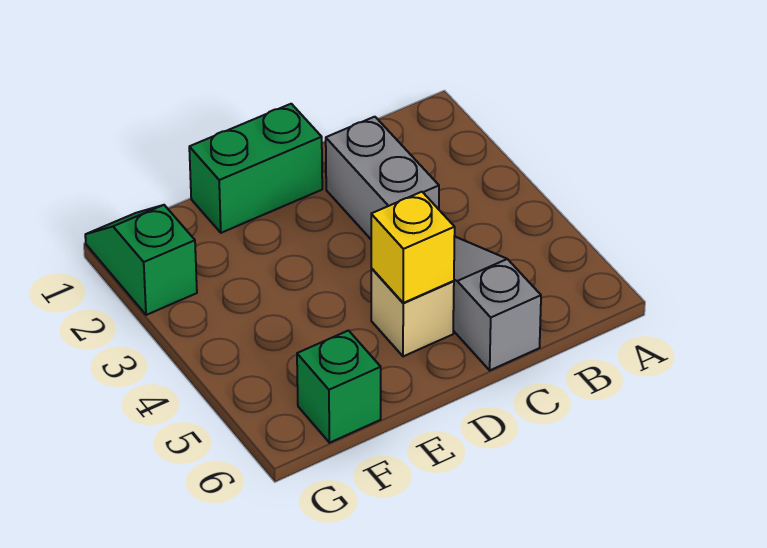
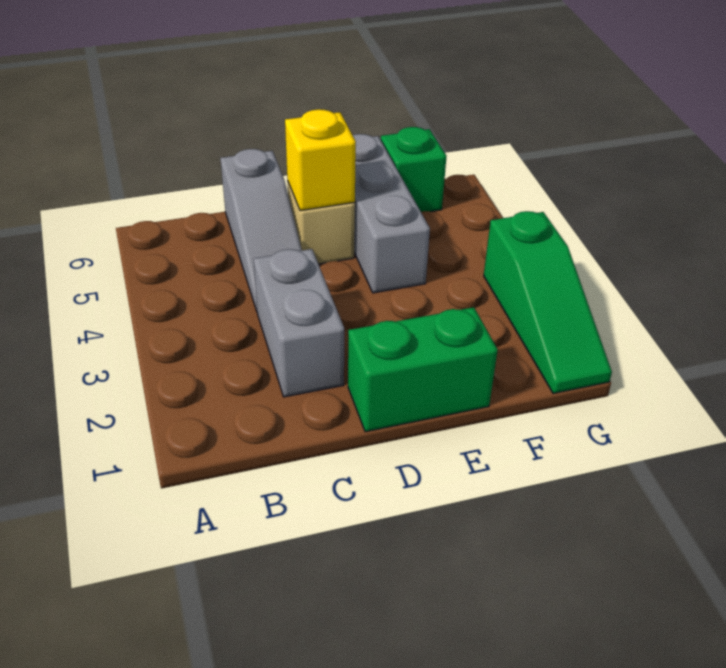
none -> grey brick E4:E6 level 1
green slope G1:G2 level 1 top 2 -> green slope G1:G3 level 1 top 3

